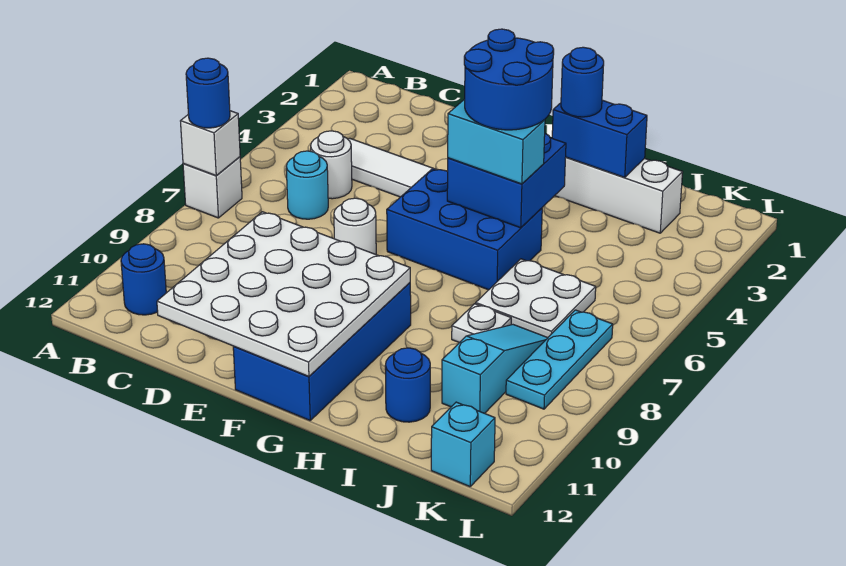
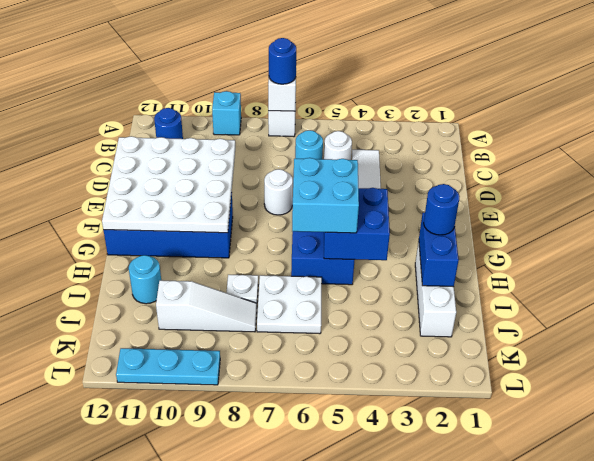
blue round brick G4:H5 level 4 -> none
cyan brick G5:H5 level 3 -> cyan brick G5:H6 level 3
blue round brick I11 level 1 -> cyan round brick I11 level 1
cyan slope J8:J10 level 1 top 10 -> white slope J8:J10 level 1 top 10
cyan plate K7:K9 level 1 -> cyan plate L9:L11 level 1
cyan brick K12 level 1 -> cyan brick A9 level 1

